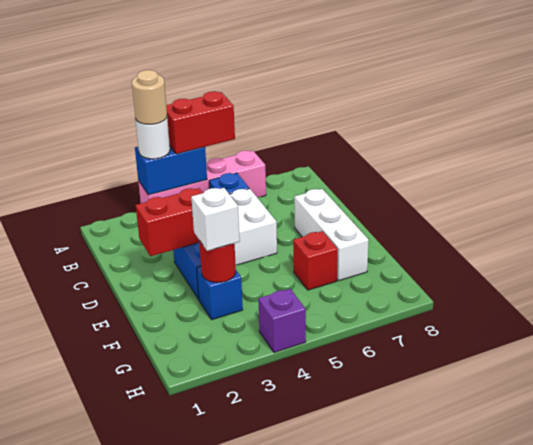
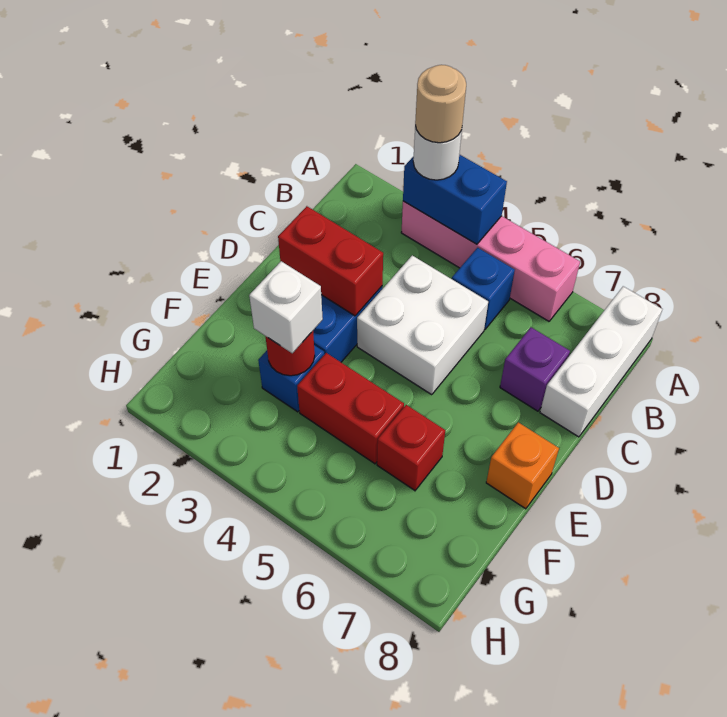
red brick A4:A5 level 3 -> red brick F4:F5 level 1
white brick D7:F7 level 1 -> white brick A8:C8 level 1
none -> orange brick E8 level 1
purple brick H4 level 1 -> purple brick C7 level 1

